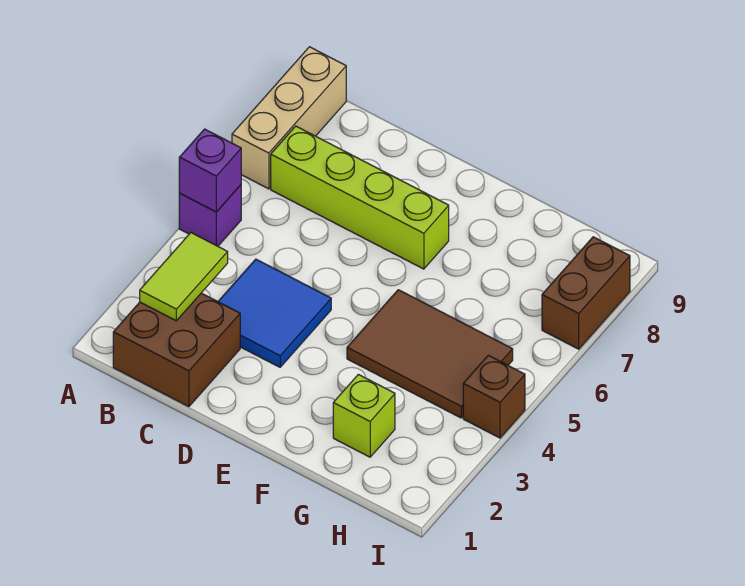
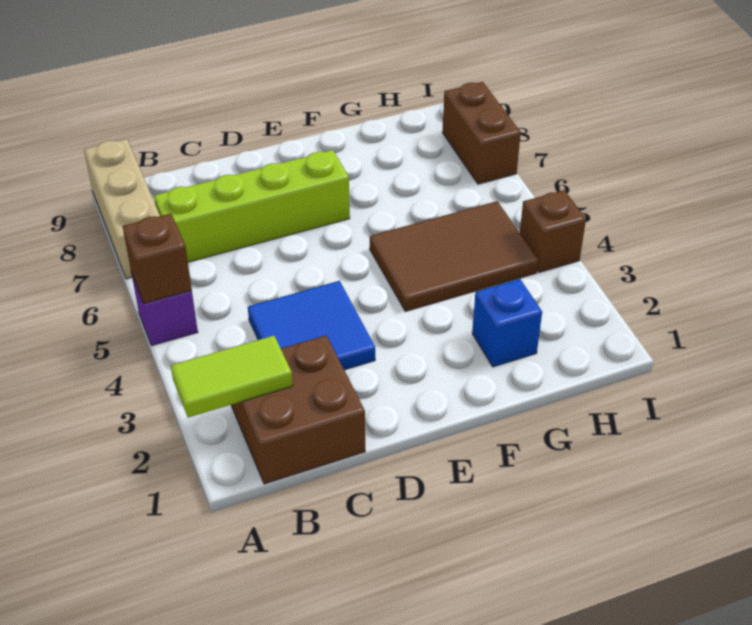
purple brick A5 level 2 -> brown brick A5 level 2
lime tile B2:B3 level 2 -> lime tile A2:B2 level 2
lime brick G2 level 1 -> blue brick G2 level 1

